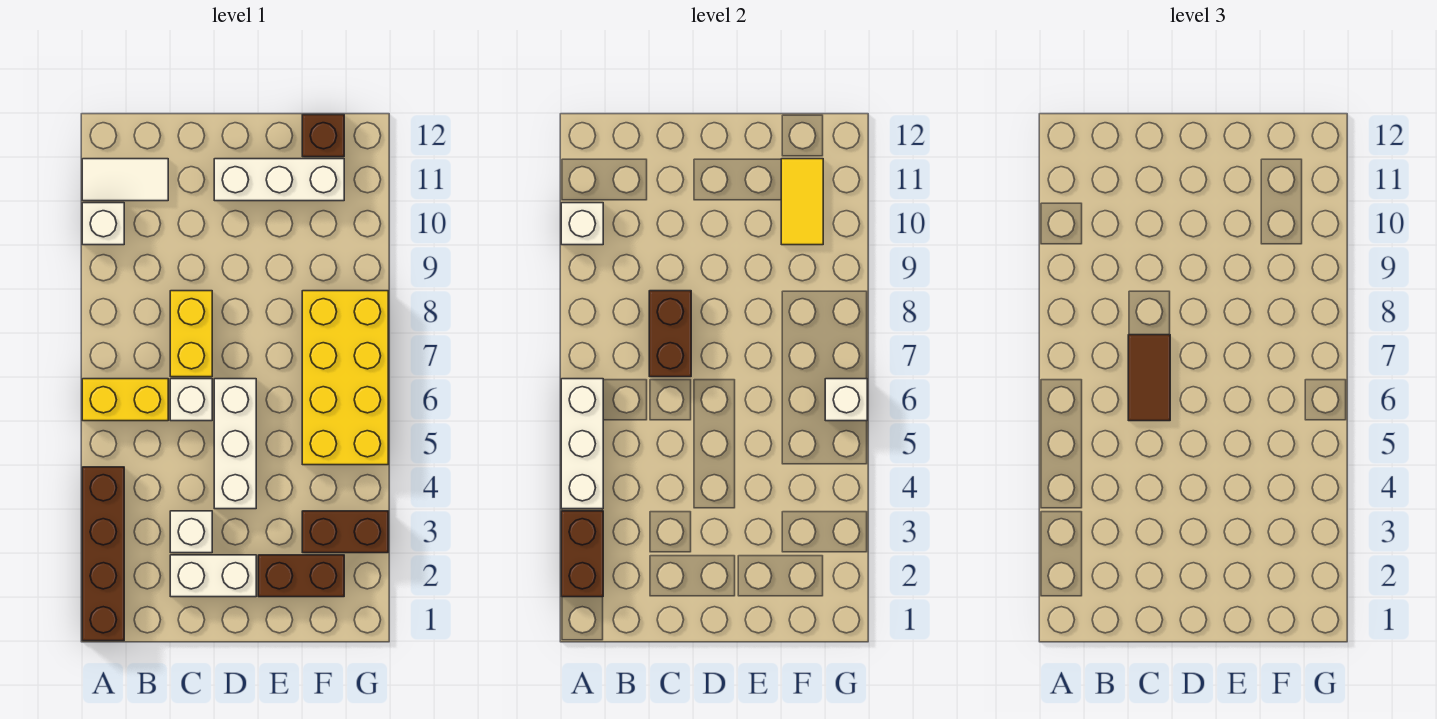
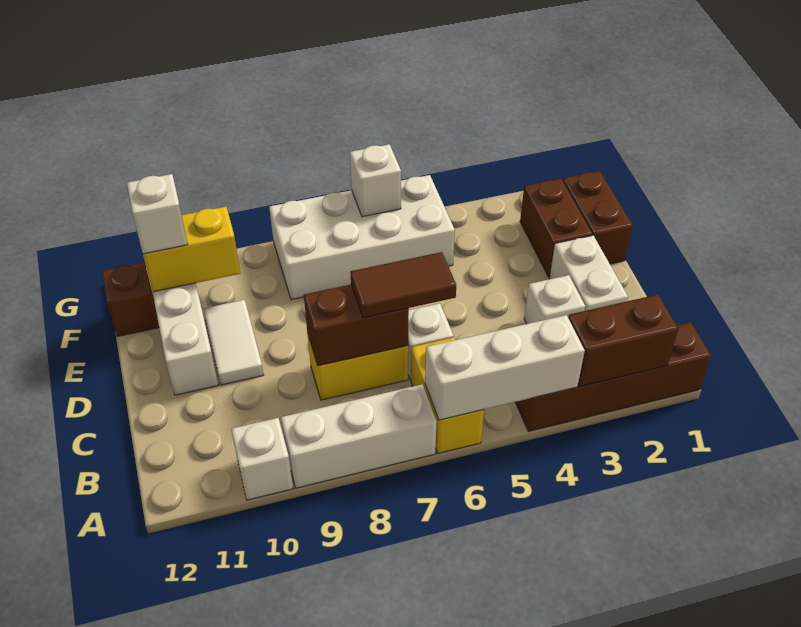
white brick A10 level 2 -> white brick F11 level 3
white tile A11:B11 level 1 -> white tile D10:E10 level 1
white brick D4:D6 level 1 -> white brick A7:A9 level 1
brown brick F3:G3 level 1 -> brown brick E1:F1 level 1
yellow brick F5:G8 level 1 -> white brick F5:G8 level 1
yellow tile F10:F11 level 2 -> yellow brick F10:F11 level 2

